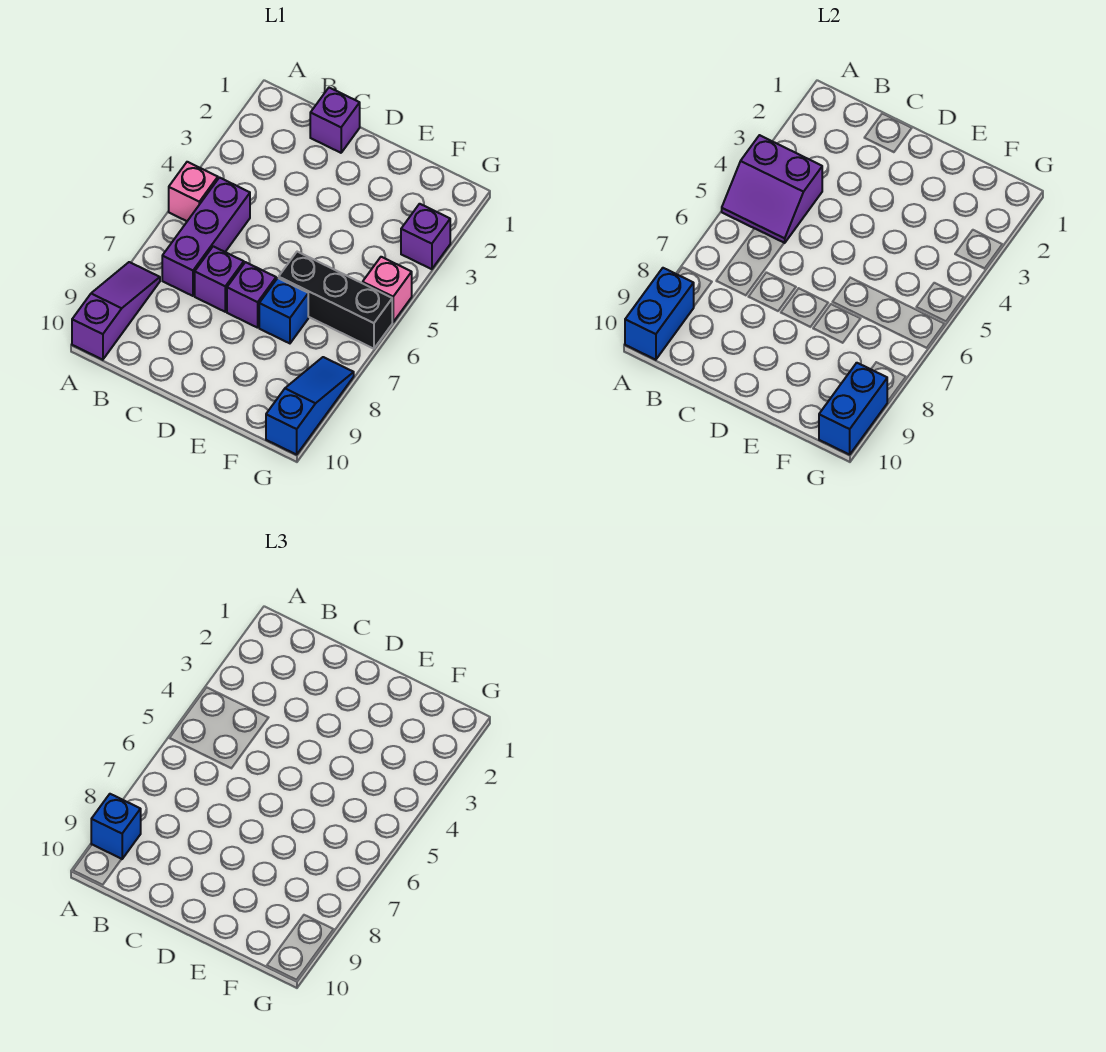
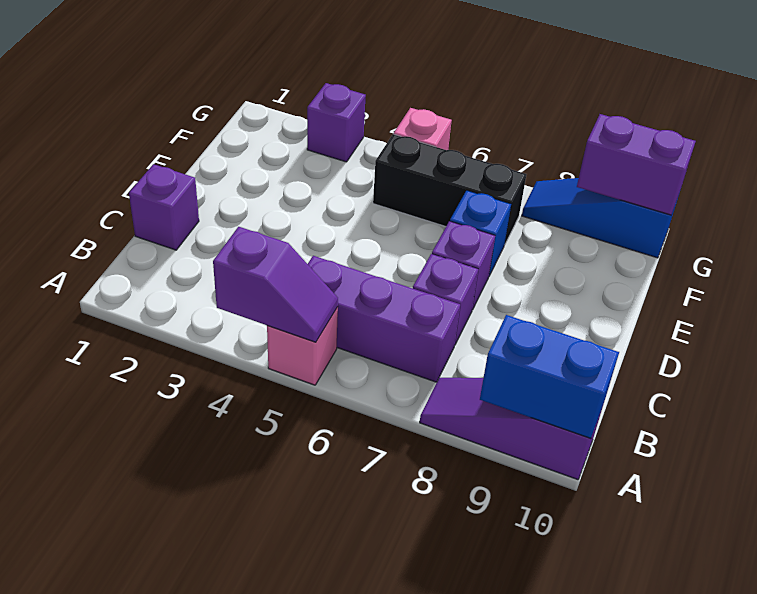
purple slope A4:B5 level 2 top 4 -> purple slope A4:A5 level 2 top 4
blue brick A9 level 3 -> none
black brick E6:G6 level 1 -> black brick F5:F7 level 1
blue brick G9:G10 level 2 -> purple brick G9:G10 level 2

